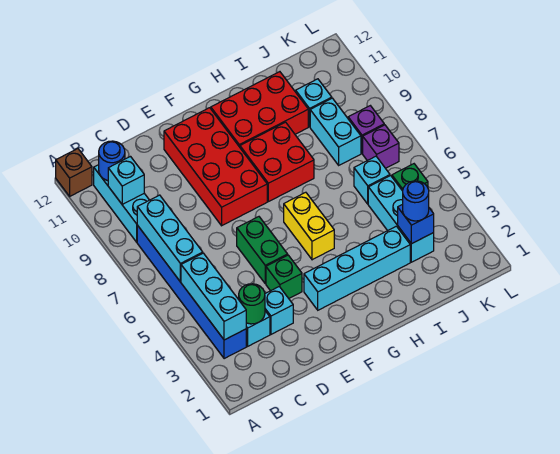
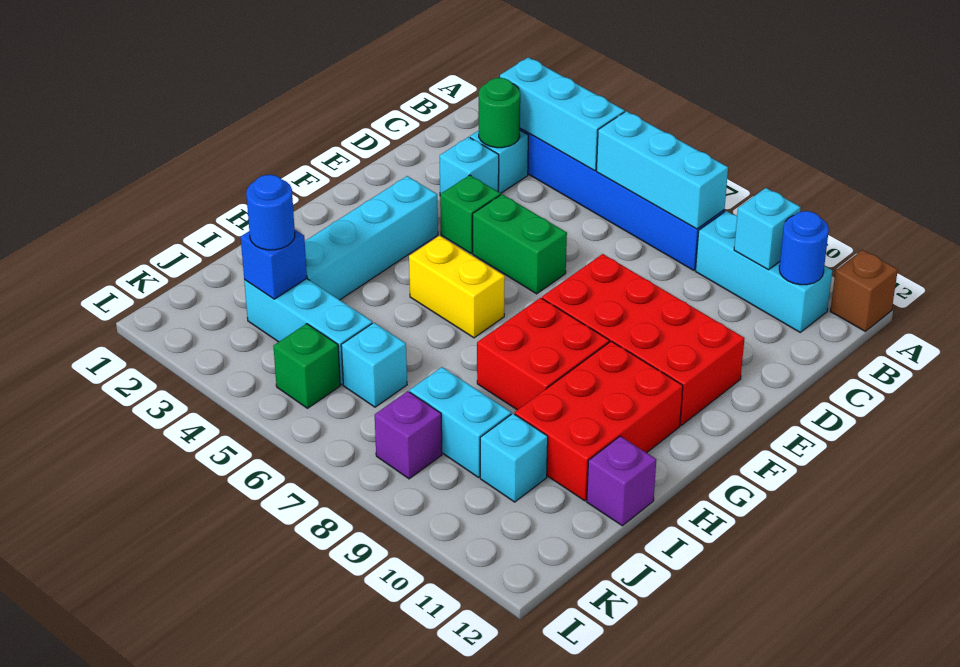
purple brick K7 level 1 -> purple brick I12 level 1

